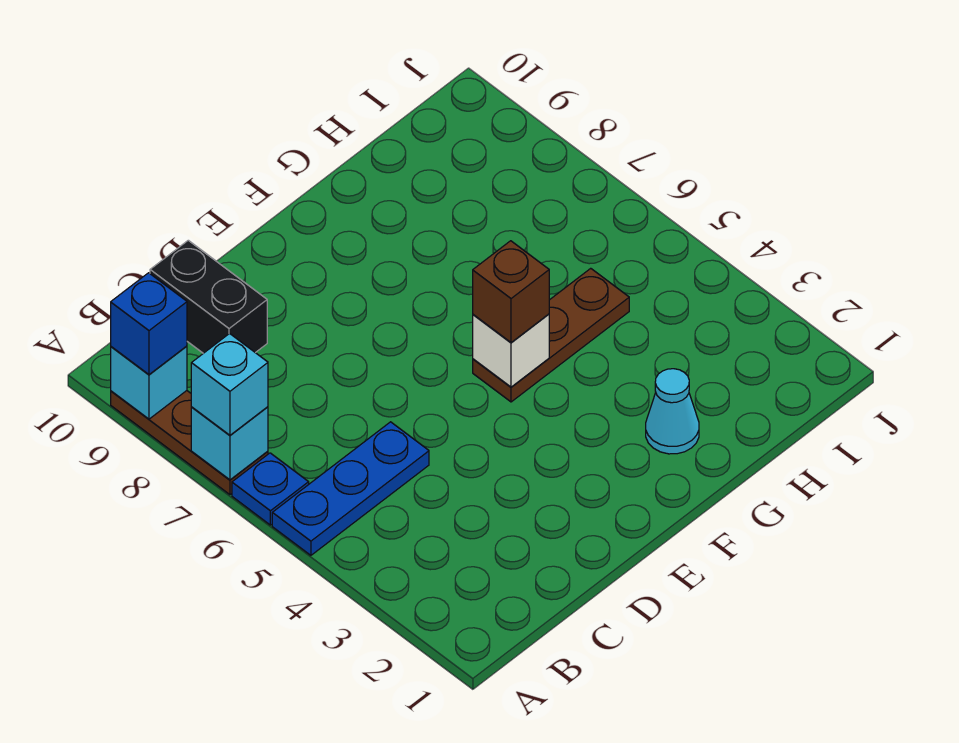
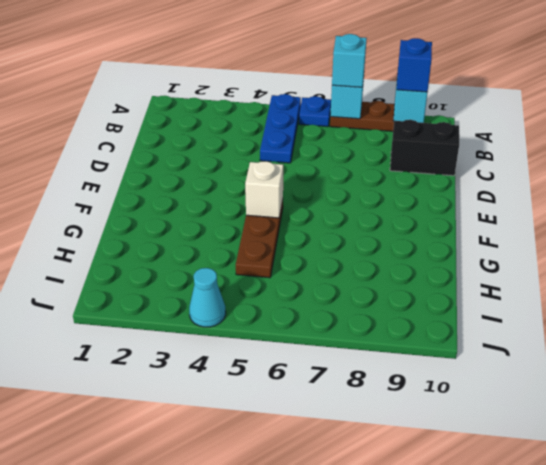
brown brick F5 level 3 -> none
cyan cone G2 level 1 -> cyan cone J4 level 1

